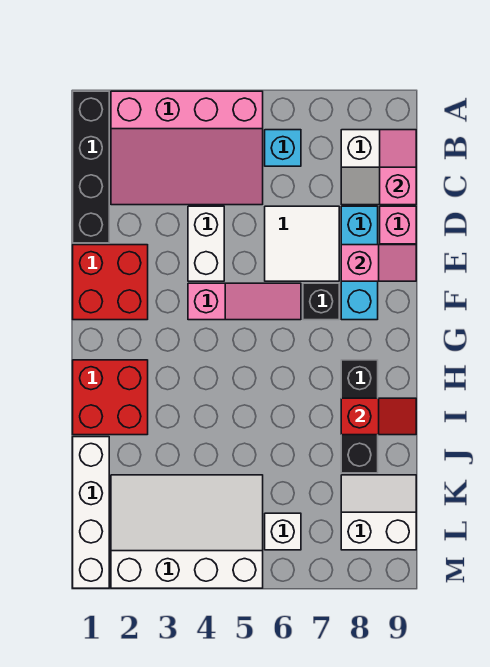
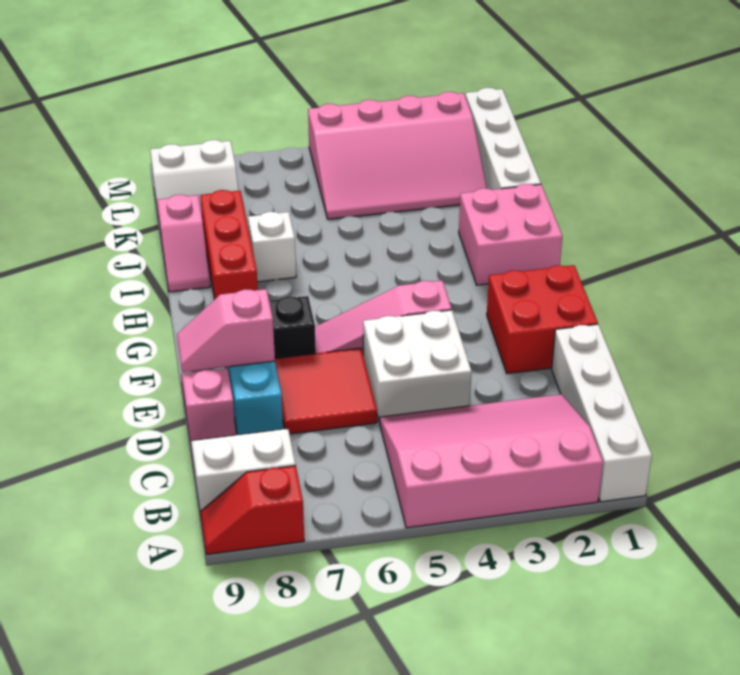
black brick A1:D1 level 1 -> white brick A1:D1 level 1
cyan brick B6 level 1 -> none
pink slope B9:C9 level 2 top C -> pink slope I9:J9 level 1 top J
white brick D4:E4 level 1 -> white brick D4:E5 level 1
white tile D6:E7 level 1 -> red tile D6:E7 level 1
red brick H1:I2 level 1 -> pink brick H1:I2 level 1
black brick H8:J8 level 1 -> red brick H8:J8 level 1
red slope I8:I9 level 2 top 8 -> red slope A8:A9 level 1 top 8
white slope K2:M5 level 1 top M -> pink slope K2:M5 level 1 top M
white brick L6 level 1 -> white brick I7 level 1

